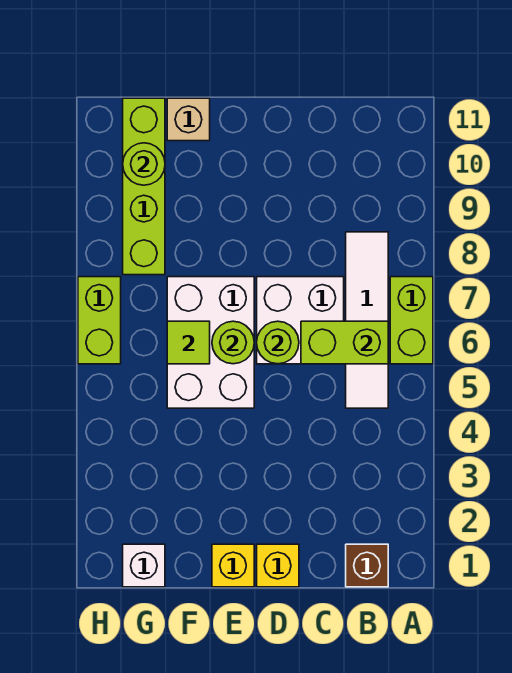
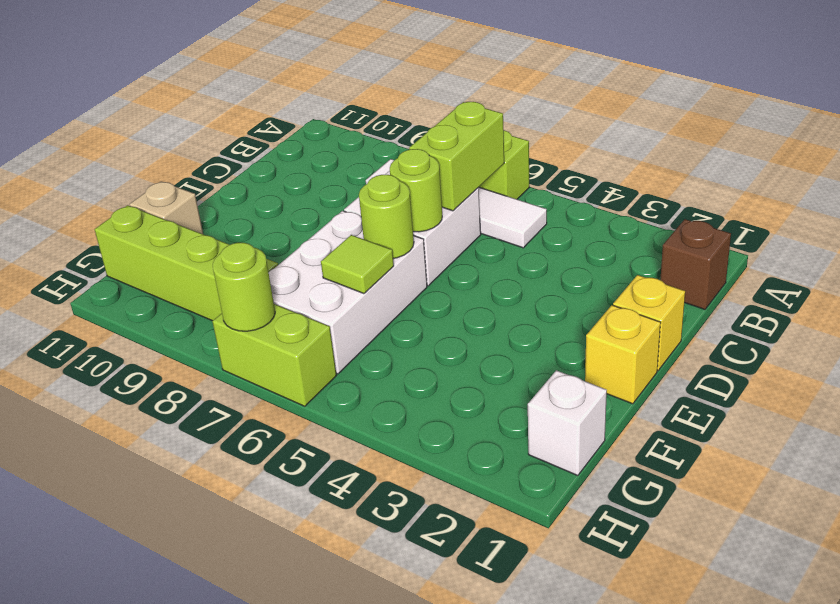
white brick E5:F7 level 1 -> white brick E6:G7 level 1
lime round brick G10 level 2 -> lime round brick H7 level 2

